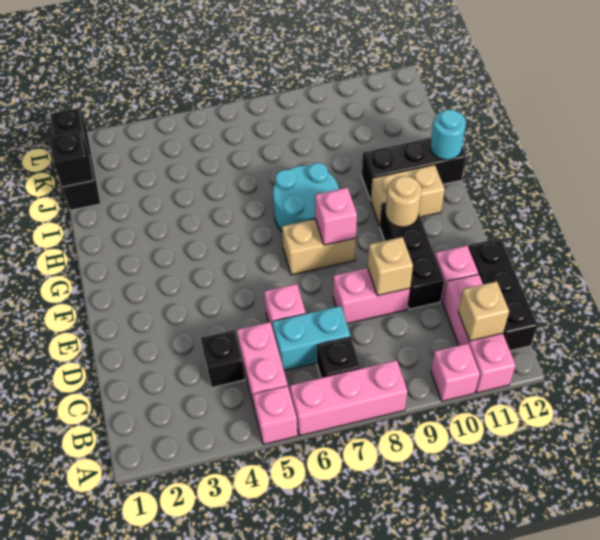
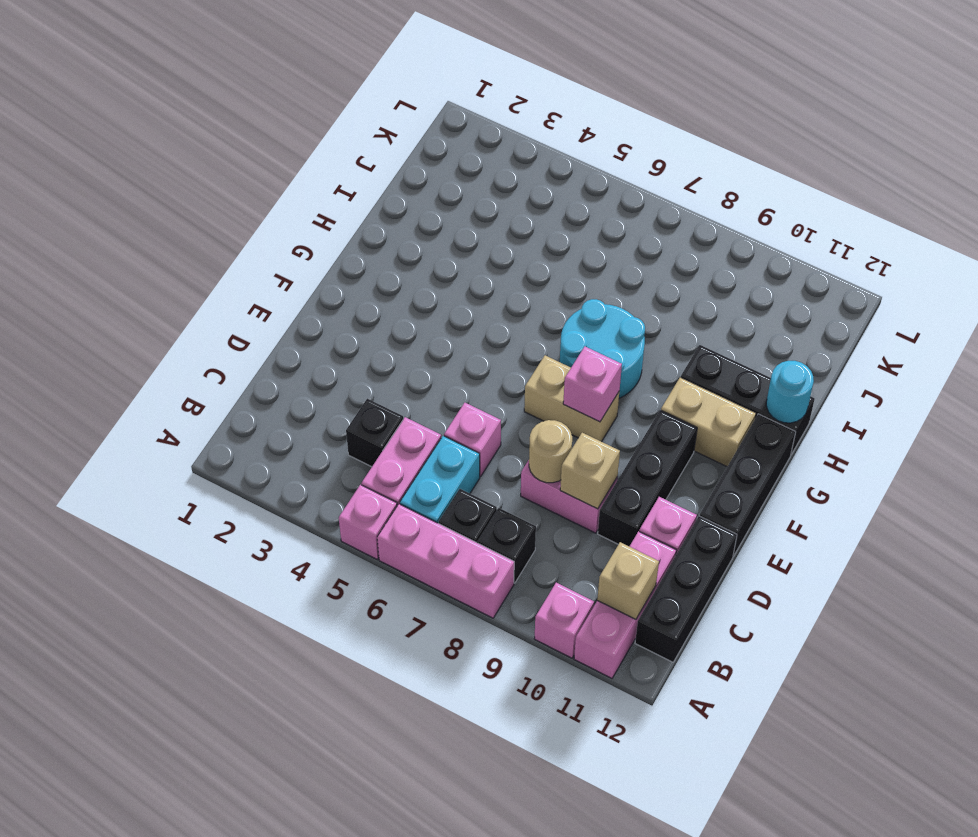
cyan brick C6:C7 level 1 -> cyan brick B6:C6 level 1
tan round brick F10 level 2 -> tan round brick D8 level 2
black brick J1:L1 level 1 -> black brick E12:G12 level 1
black brick J1 level 2 -> black brick B8 level 1

